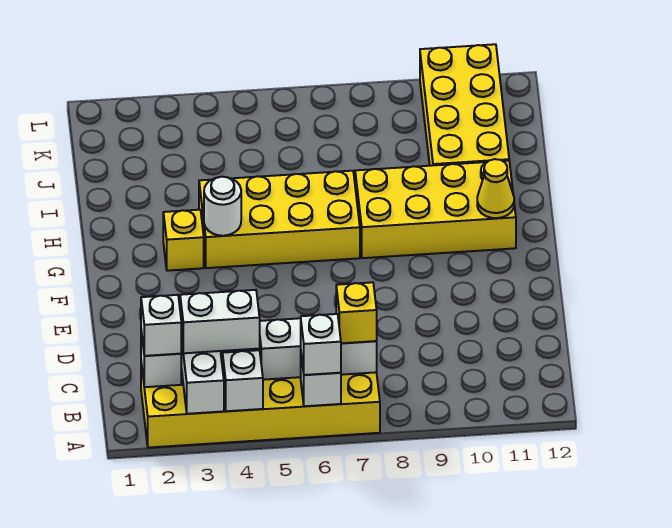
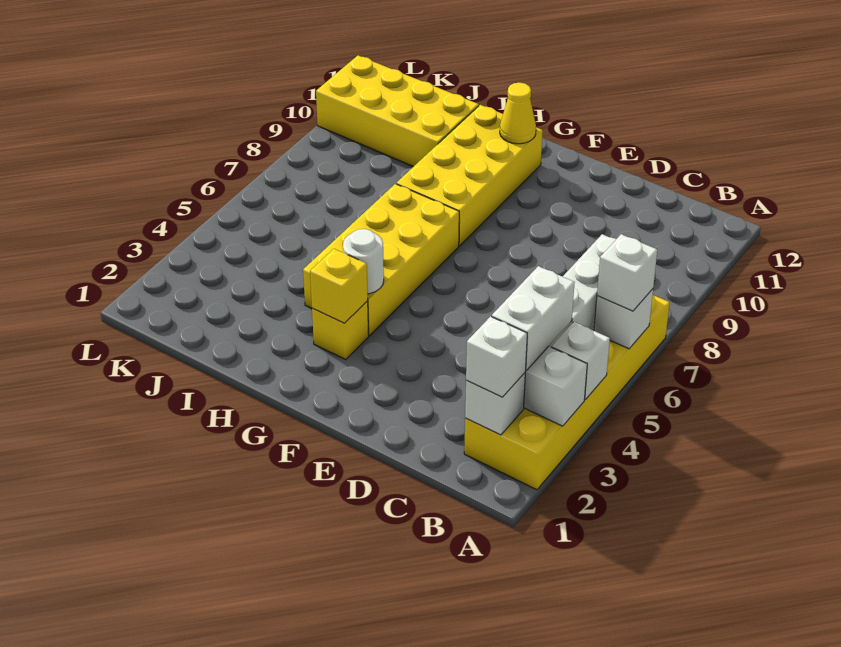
yellow brick B7 level 3 -> yellow brick G3 level 2

